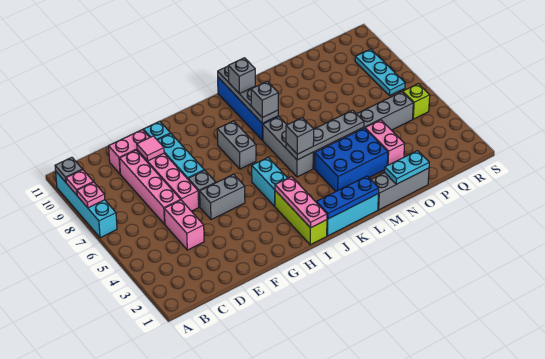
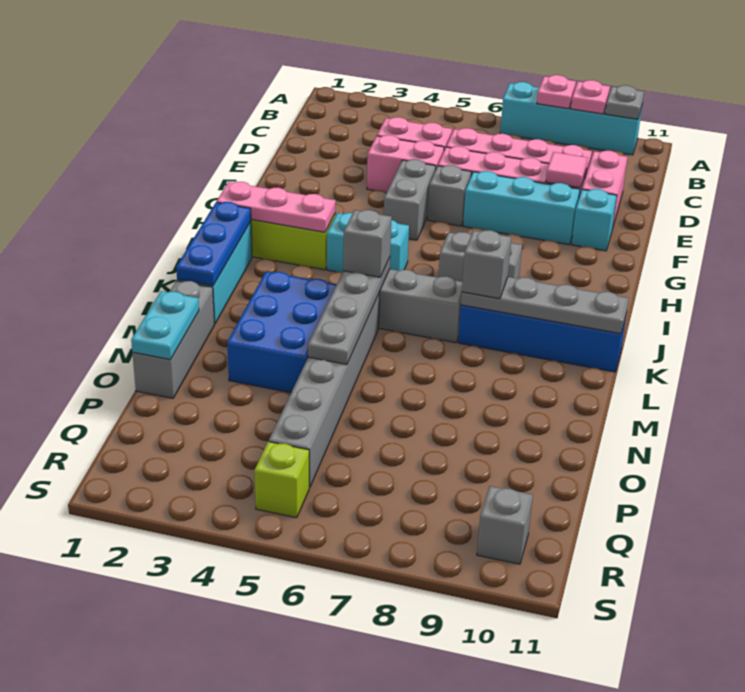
grey brick K10 level 3 -> grey brick R10 level 1
pink brick O3:O4 level 1 -> pink brick E4:E5 level 1
cyan plate R7:R9 level 1 -> none

